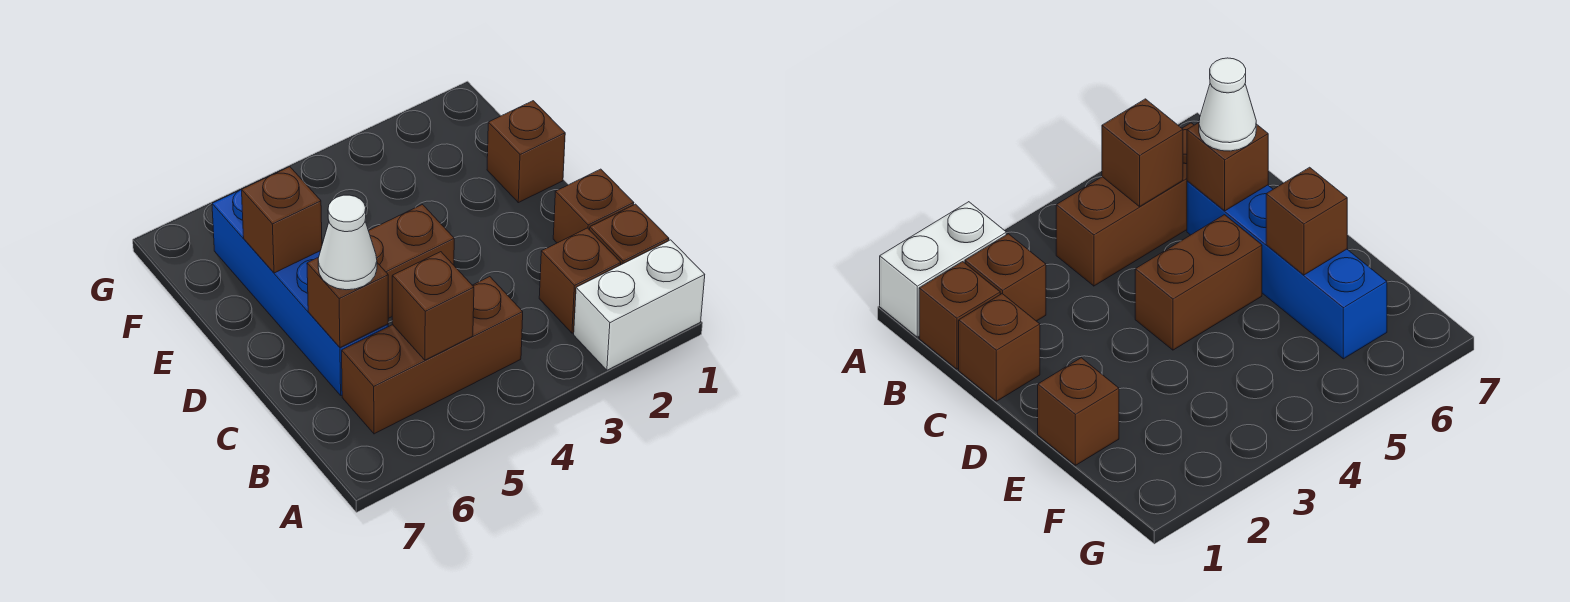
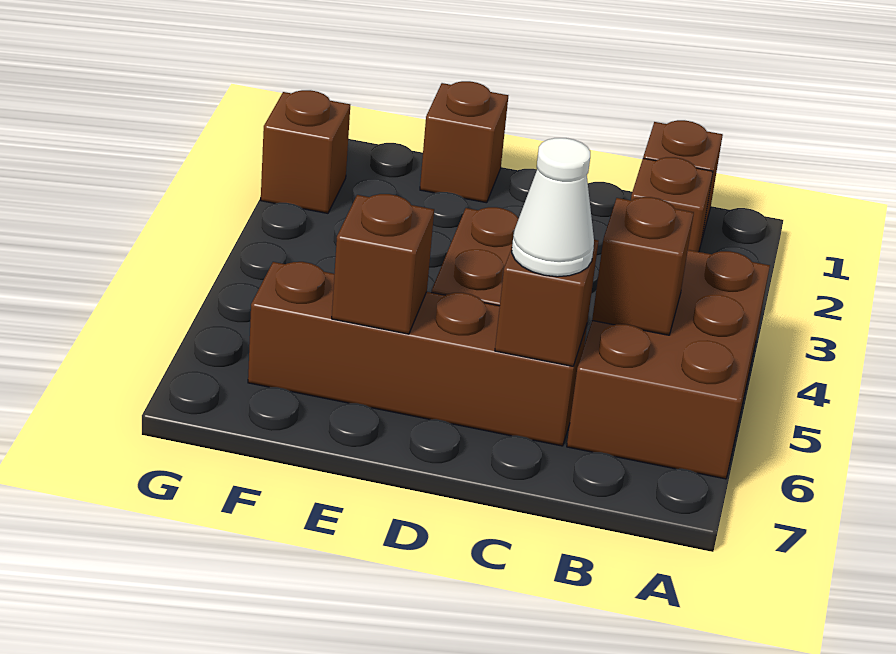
white brick A1:A2 level 1 -> none
brown brick B4:B6 level 1 -> brown brick A4:B6 level 1
brown brick C1 level 1 -> brown brick G2 level 1
blue brick C6:F6 level 1 -> brown brick C6:F6 level 1

